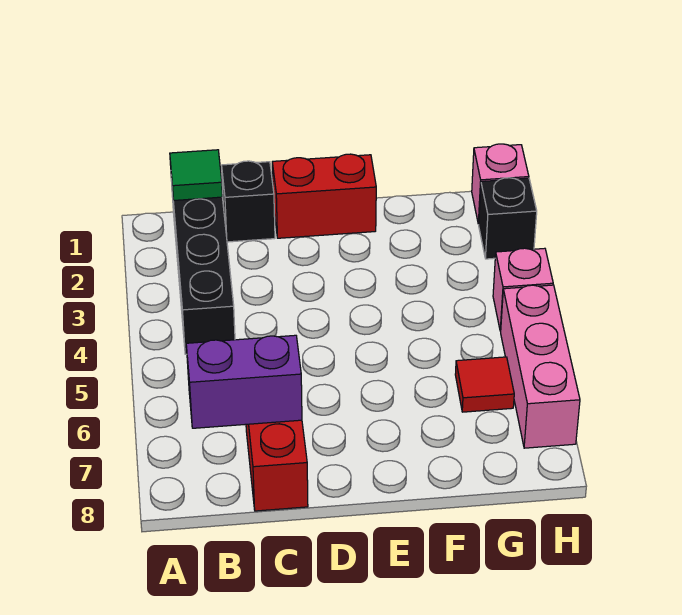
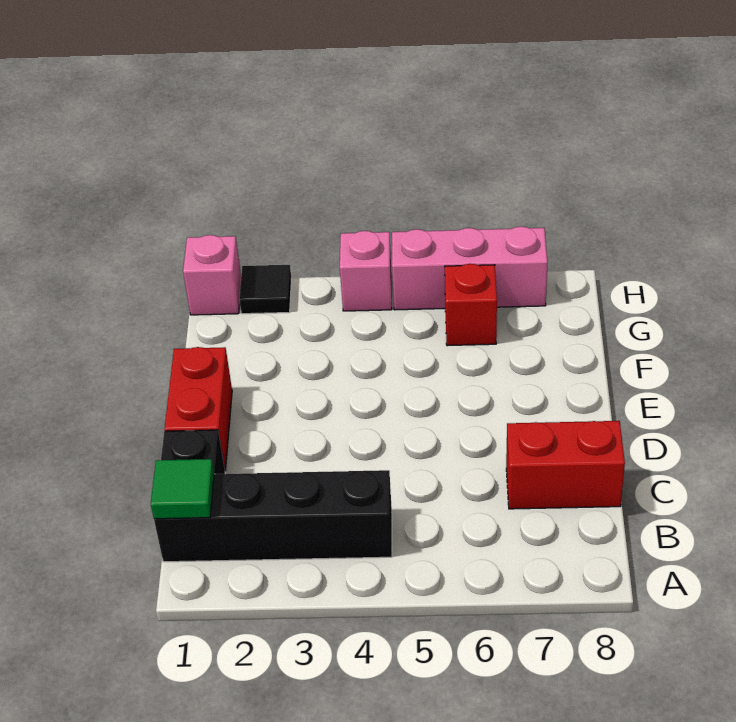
purple brick B7:C7 level 2 -> none
red tile G6 level 1 -> red brick G6 level 1
black brick H2 level 1 -> black tile H2 level 1

